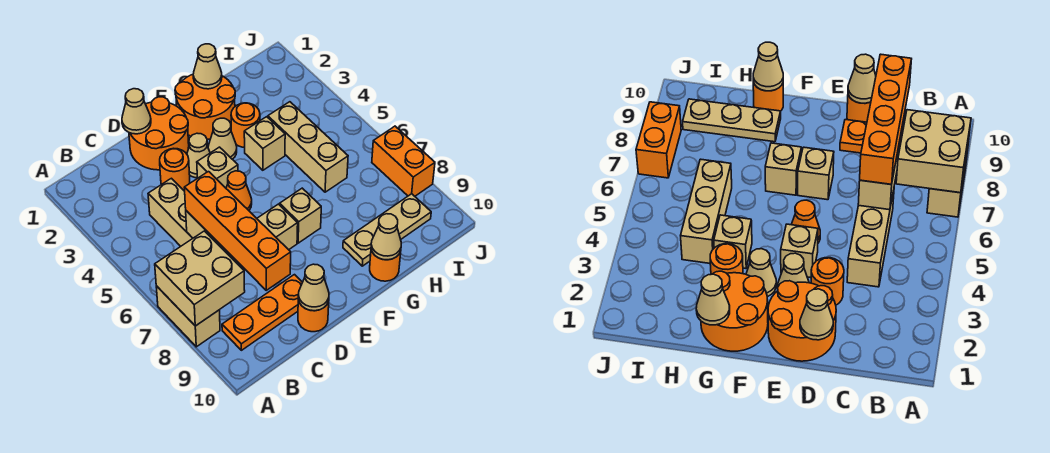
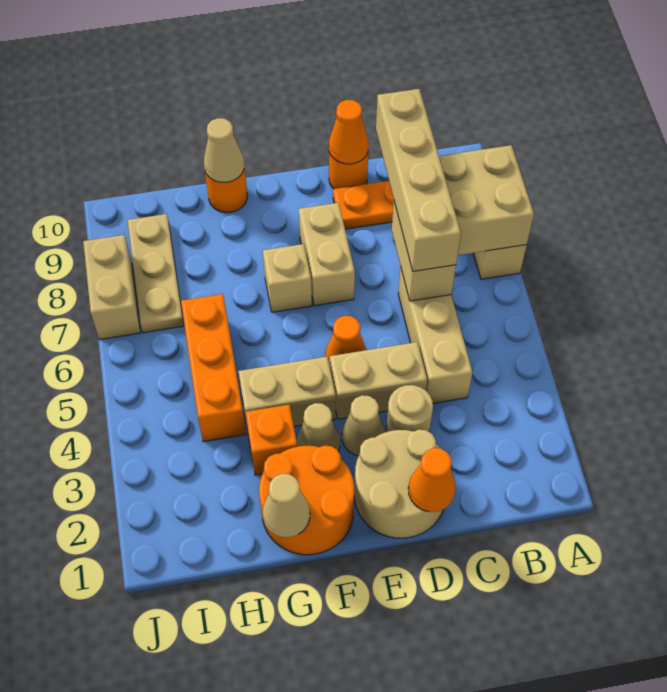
orange brick C6:C9 level 3 -> tan brick C6:C9 level 3
orange round brick D1:E2 level 1 -> tan round brick D1:E2 level 1
tan cone D1 level 2 -> orange cone D1 level 2
orange round brick D3 level 1 -> tan round brick D3 level 1
tan cone D10 level 2 -> orange cone D10 level 2
tan brick E4 level 1 -> tan brick D4:E4 level 1
tan brick E7 level 1 -> tan brick E7:E8 level 1
orange round brick G3 level 1 -> orange brick G3 level 1
tan brick G4 level 1 -> tan brick F4:G4 level 1
tan plate G9:I9 level 1 -> tan plate I7:I9 level 1
tan brick H4:H6 level 1 -> orange brick H4:H6 level 1
orange brick J7:J8 level 1 -> tan brick J7:J8 level 1

